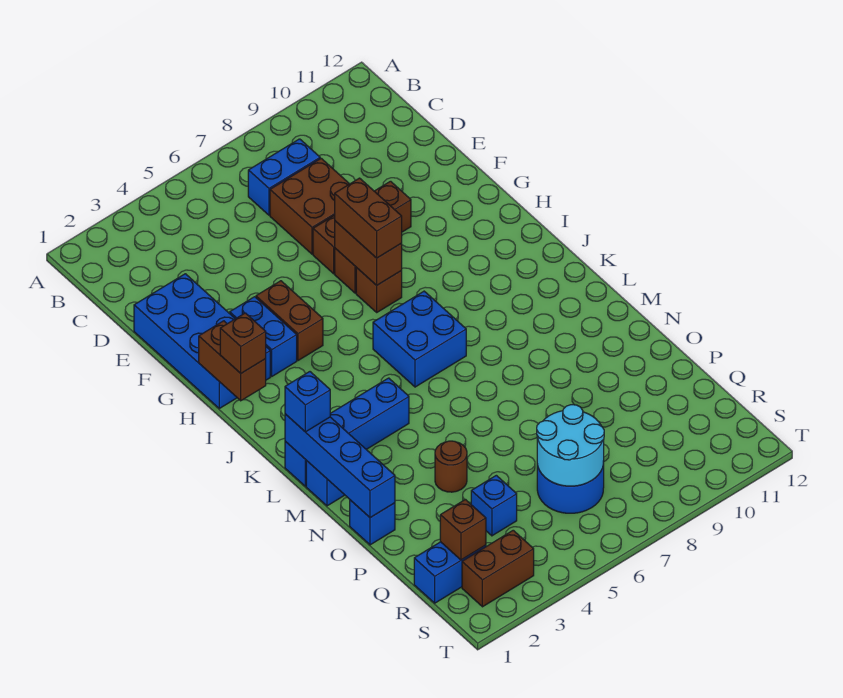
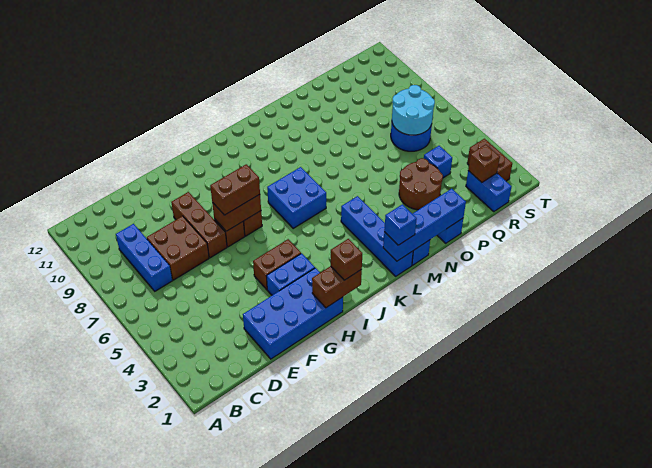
blue brick C7:C8 level 1 -> blue brick C7:C9 level 1
brown round brick O4 level 1 -> brown round brick O3:P4 level 1

